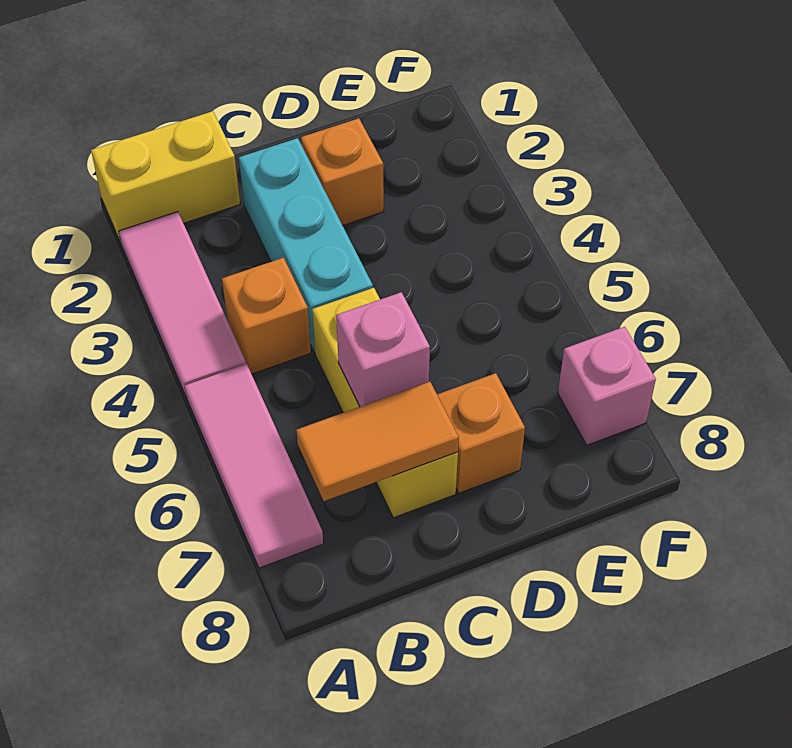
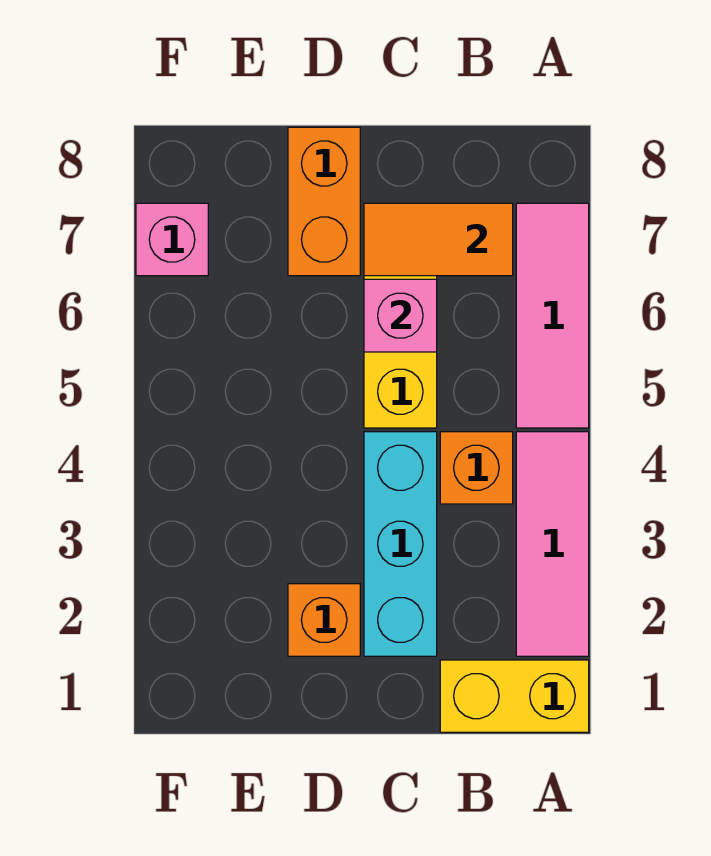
orange brick D7 level 1 -> orange brick D7:D8 level 1

